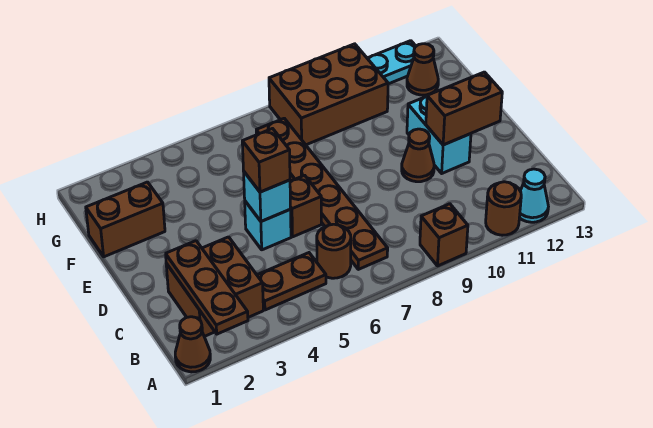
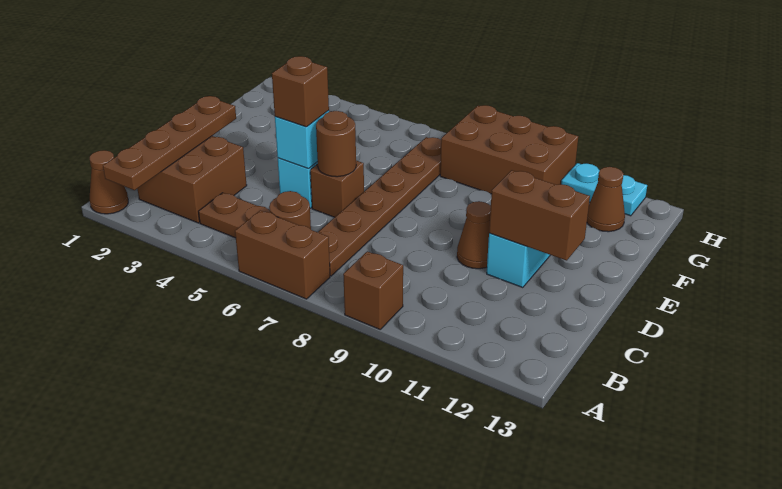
brown plate A2:C2 level 2 -> brown plate A2:D2 level 2
brown round brick A11 level 1 -> brown round brick D6 level 2
cyan cone A12 level 1 -> none
brown brick F1:F2 level 1 -> brown brick A6:A7 level 1

